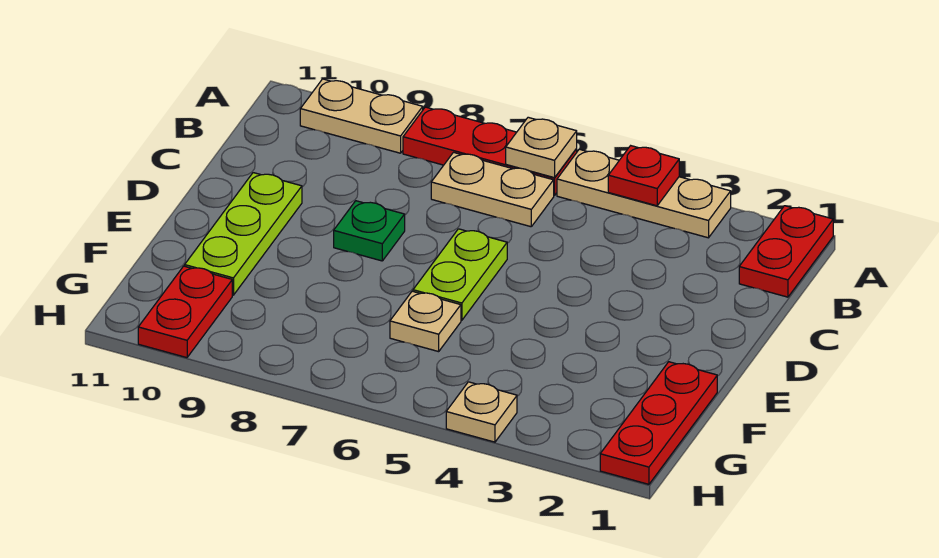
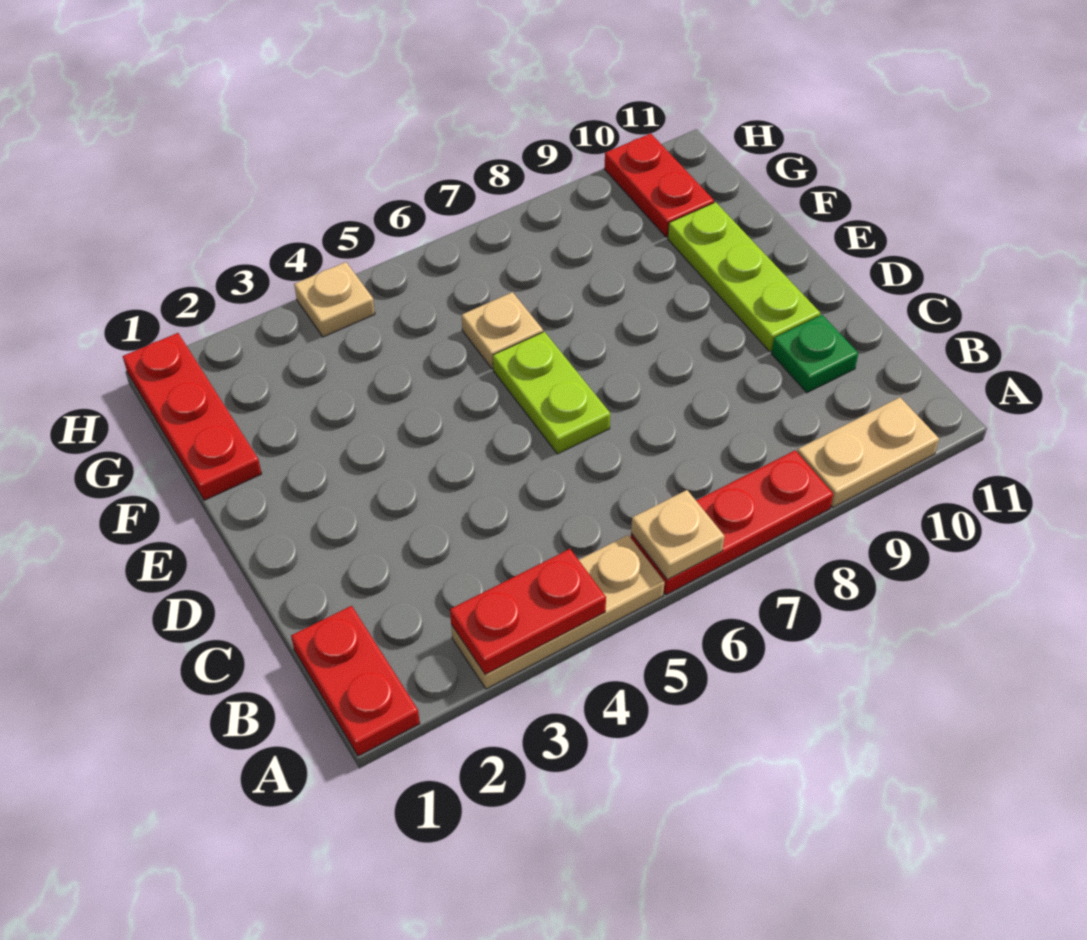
red plate A4 level 2 -> red plate A3:A4 level 2
tan plate B6:B7 level 1 -> none
green plate D8 level 1 -> green plate C10 level 1

